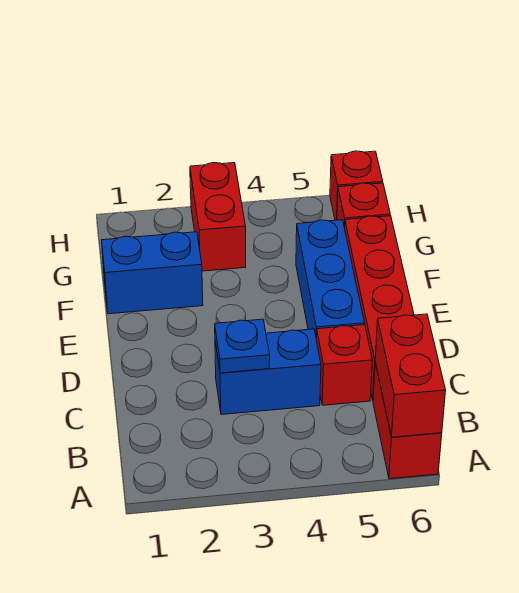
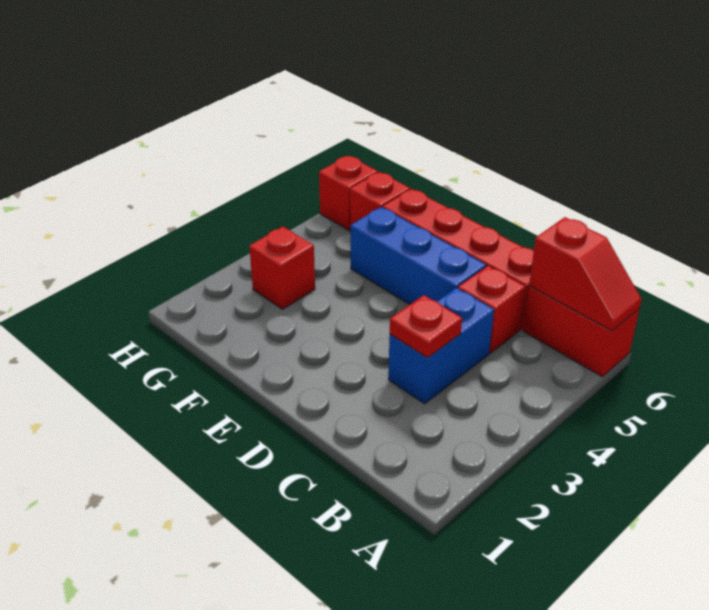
red brick A6:B6 level 2 -> red slope A6:B6 level 2 top B
blue plate C3 level 2 -> red plate C3 level 2
blue brick F1:F2 level 1 -> none
red brick G3:H3 level 1 -> red brick G3 level 1

